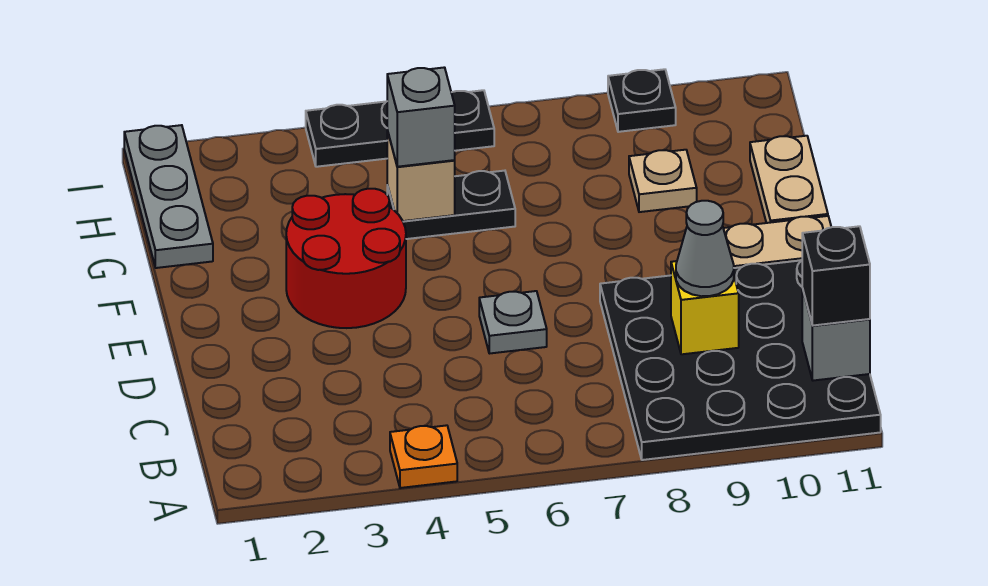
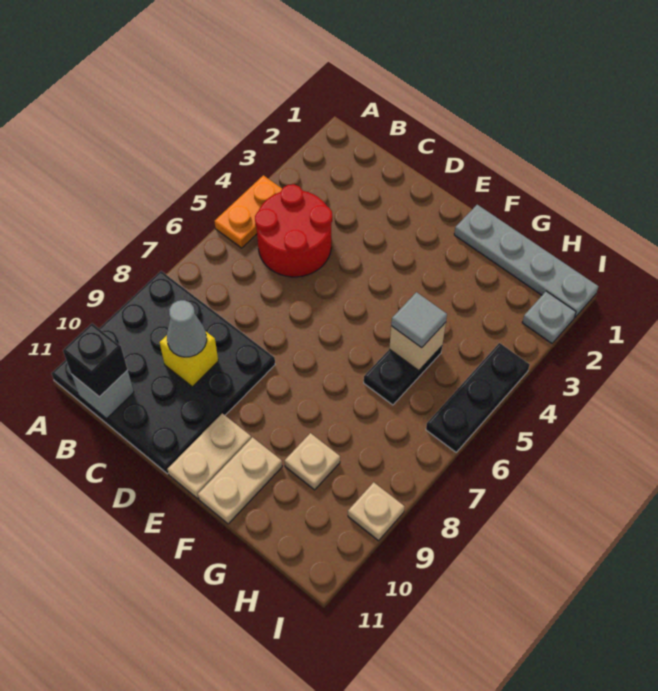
orange plate A4 level 1 -> orange plate A4:A5 level 1
grey plate D6 level 1 -> grey plate I2 level 1
red round brick E3:F4 level 1 -> red round brick B4:C5 level 1
tan plate F11:G11 level 1 -> tan plate F10:F11 level 1
grey plate G1:I1 level 1 -> grey plate F1:I1 level 1
grey brick G5 level 3 -> grey tile G5 level 3
black plate I9 level 1 -> tan plate I9 level 1

